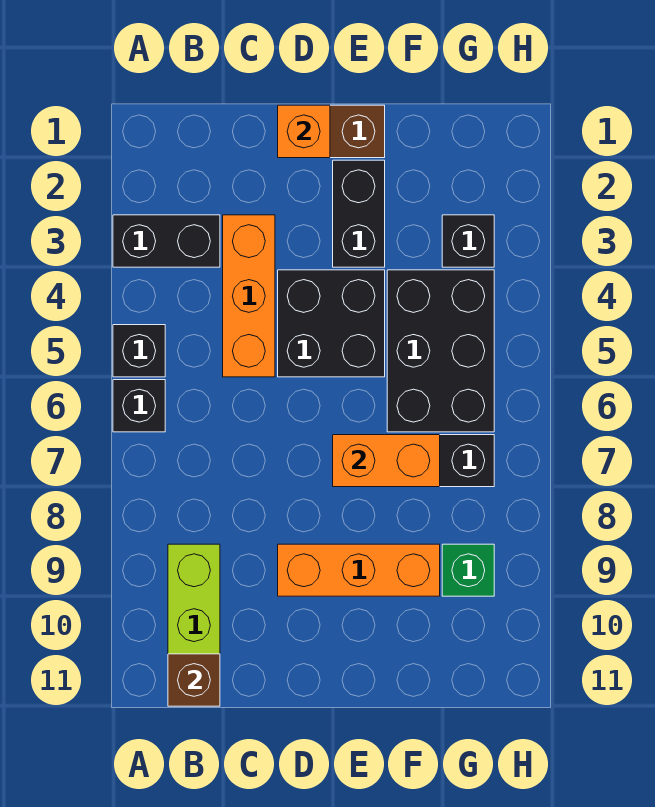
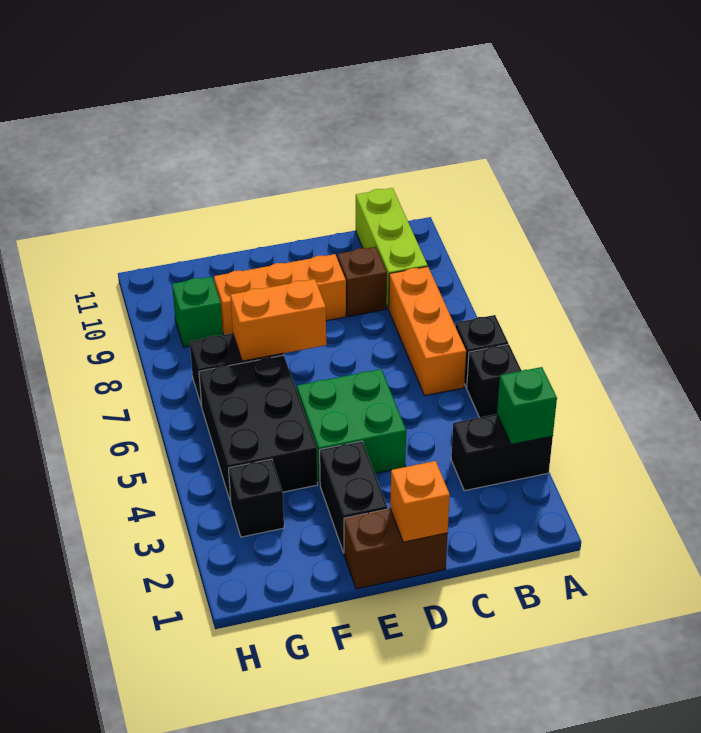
none -> green brick A3 level 2
brown brick B11 level 2 -> brown brick C9 level 1
orange brick C3:C5 level 1 -> orange brick B6:B8 level 1
black brick D4:E5 level 1 -> green brick D4:E5 level 1

